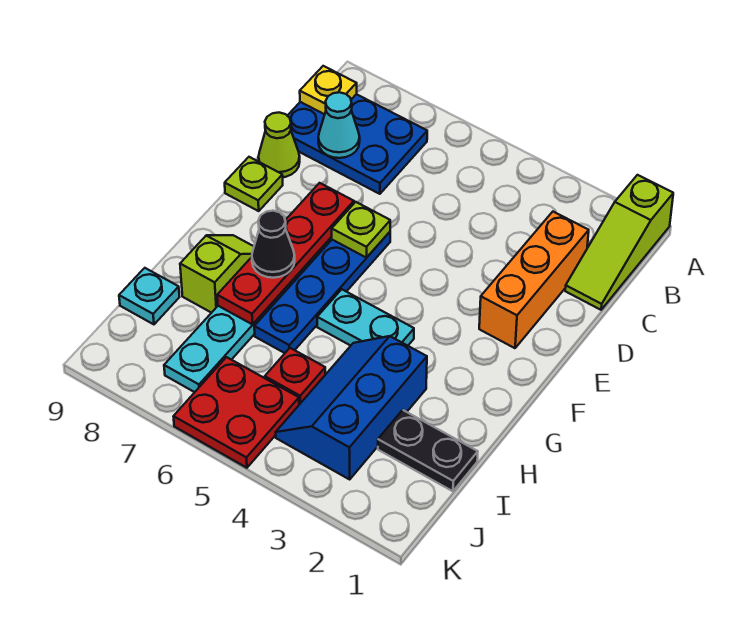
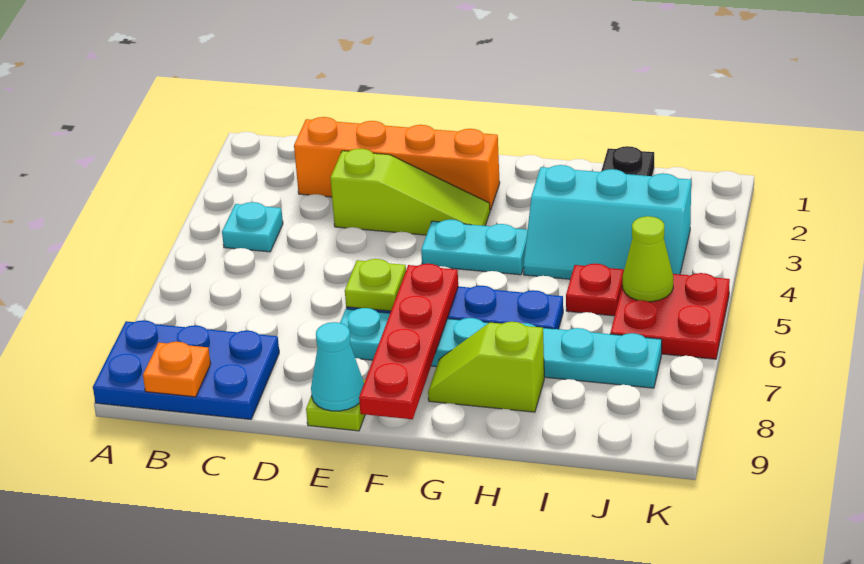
lime slope A1:C1 level 1 top A -> lime slope D3:F3 level 1 top D
blue plate B7:C9 level 1 -> blue plate A8:C9 level 1
yellow plate B9 level 2 -> orange plate B9 level 2
orange brick C2:E2 level 1 -> orange brick C2:F2 level 1
cyan cone C8 level 2 -> cyan cone E9 level 2
lime cone D9 level 1 -> lime cone J5 level 2
red plate E7:H7 level 2 -> red plate F6:F9 level 2
cyan plate G4:G5 level 1 -> cyan plate F4:G4 level 1
black cone G7 level 3 -> none
blue slope H3:J4 level 1 top 3 -> cyan slope H3:J4 level 1 top 3
cyan plate I9 level 1 -> cyan plate B4 level 1

